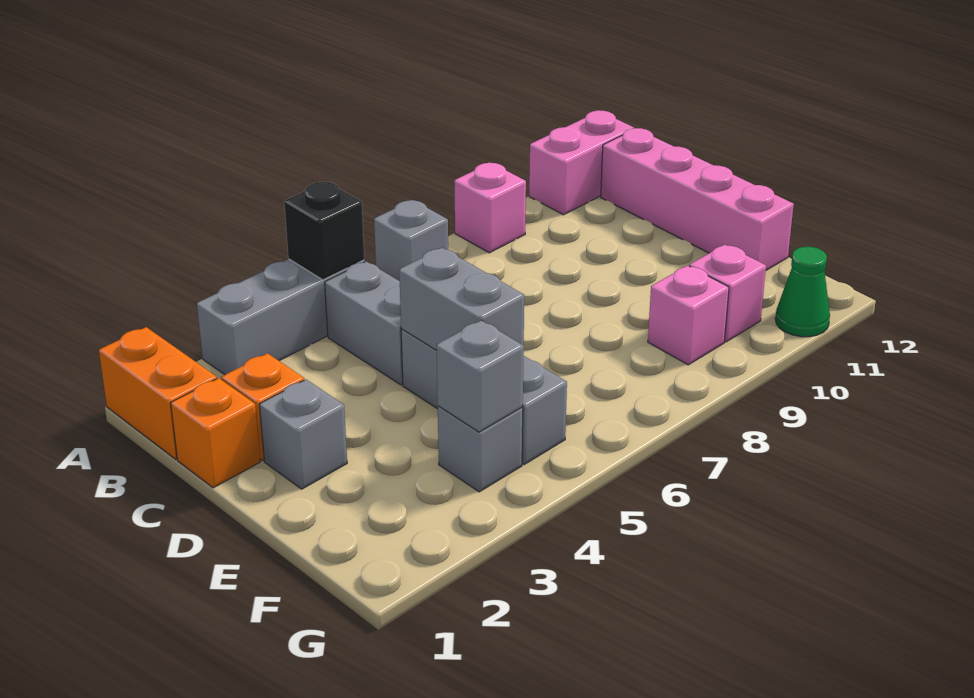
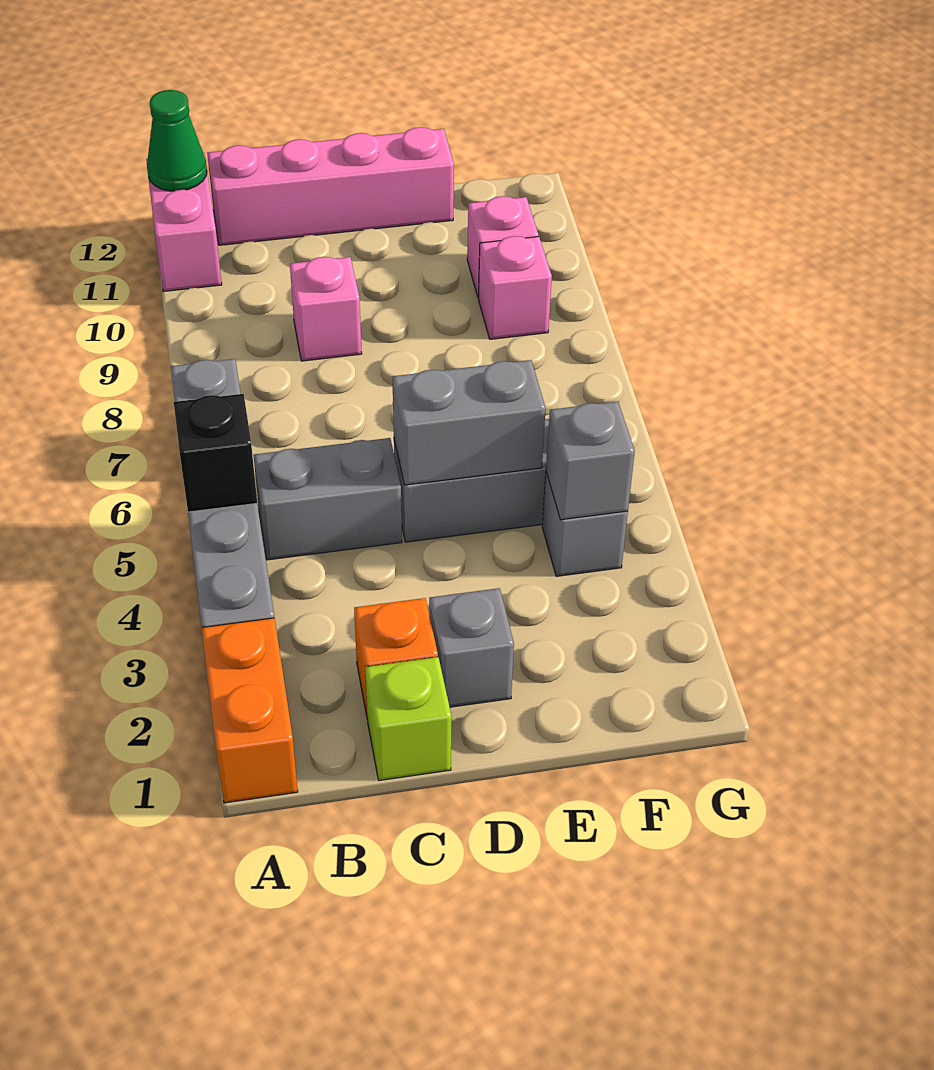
orange brick A1:B1 level 1 -> orange brick A1:A2 level 1
pink brick A9 level 1 -> pink brick C9 level 1
orange brick C1 level 1 -> lime brick C1 level 1
green cone G11 level 1 -> green cone A12 level 2

